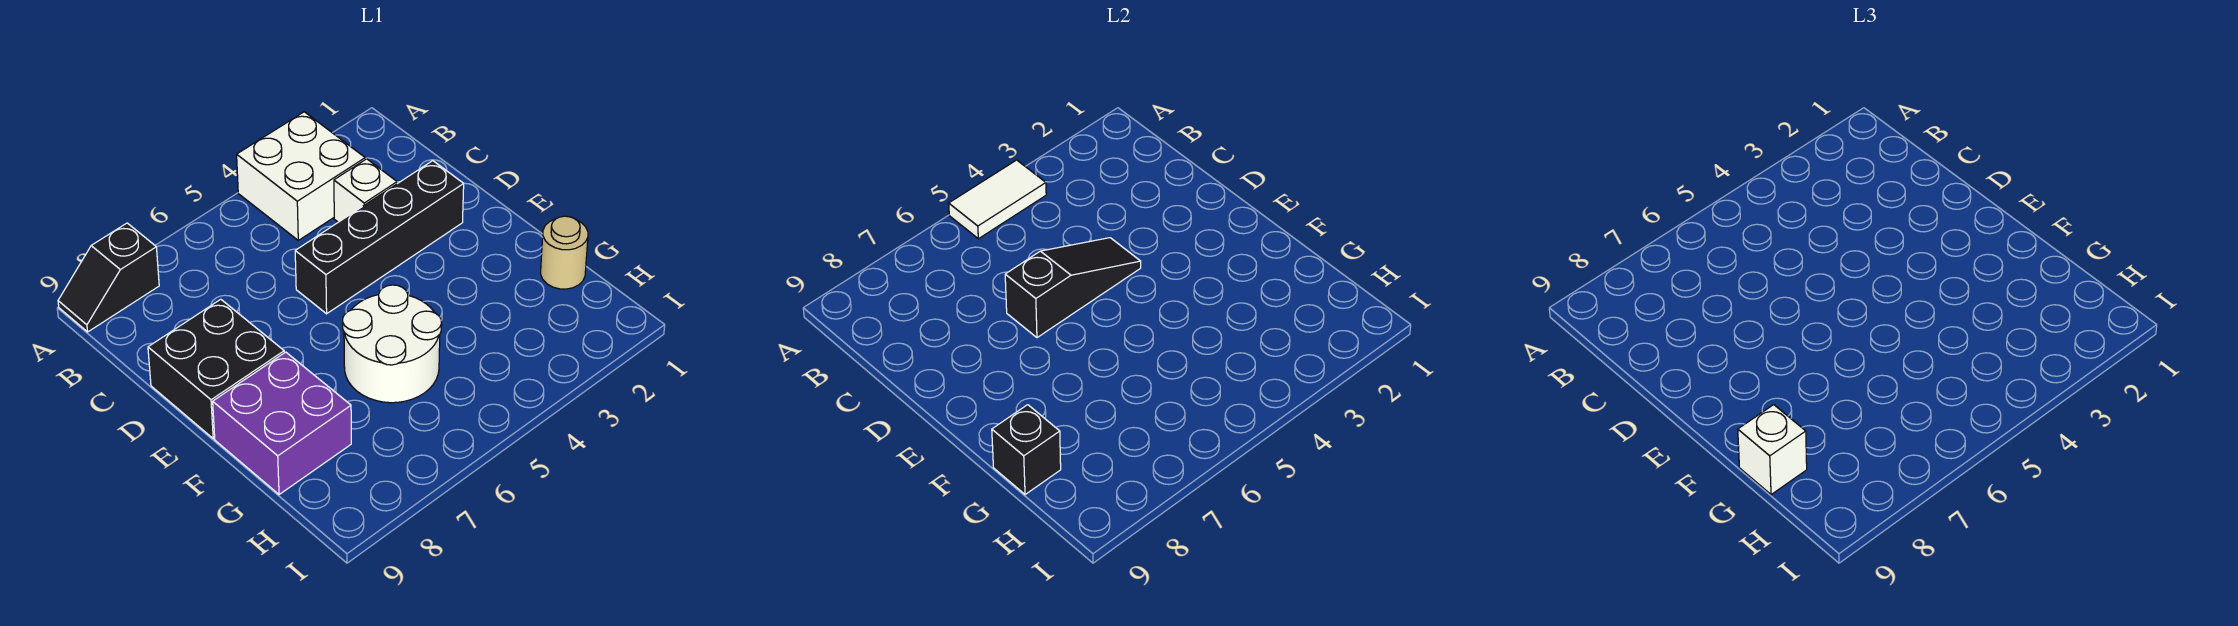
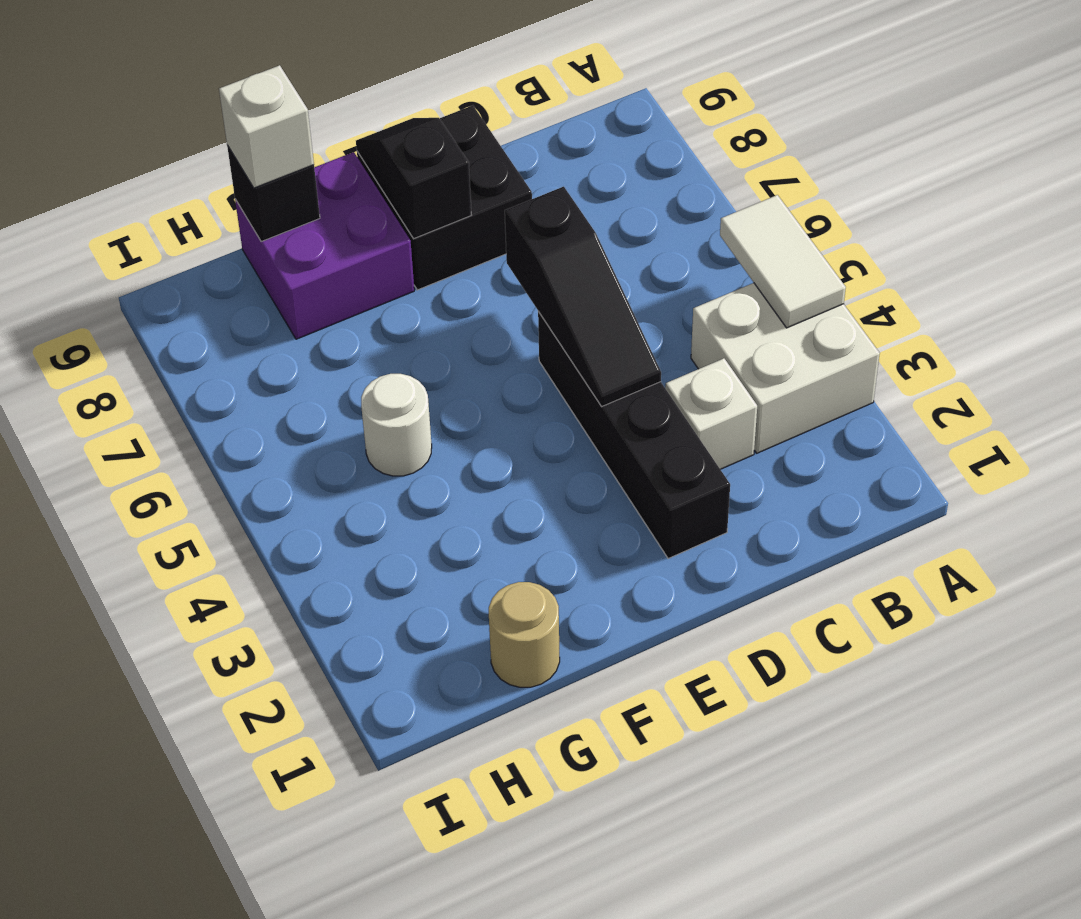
black slope A8:A9 level 1 top 8 -> black slope E8:E9 level 2 top 8
white round brick F5:G6 level 1 -> white round brick G5 level 1

